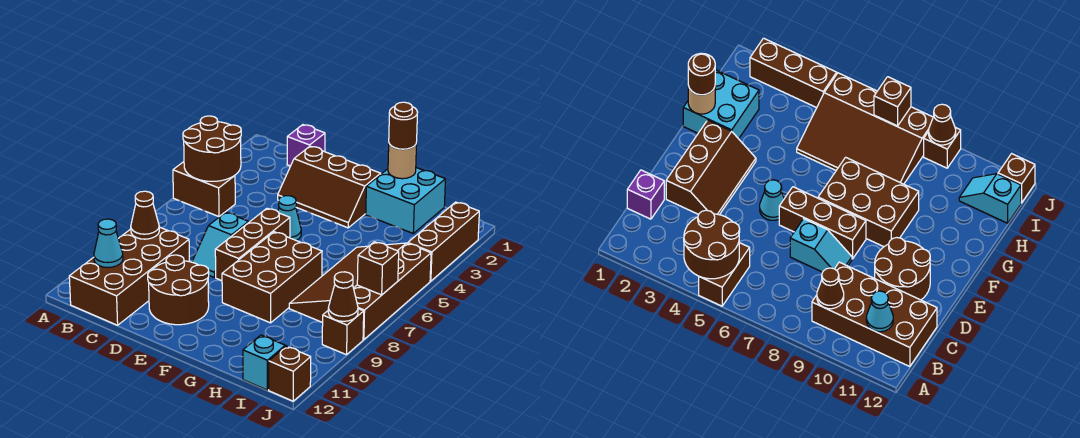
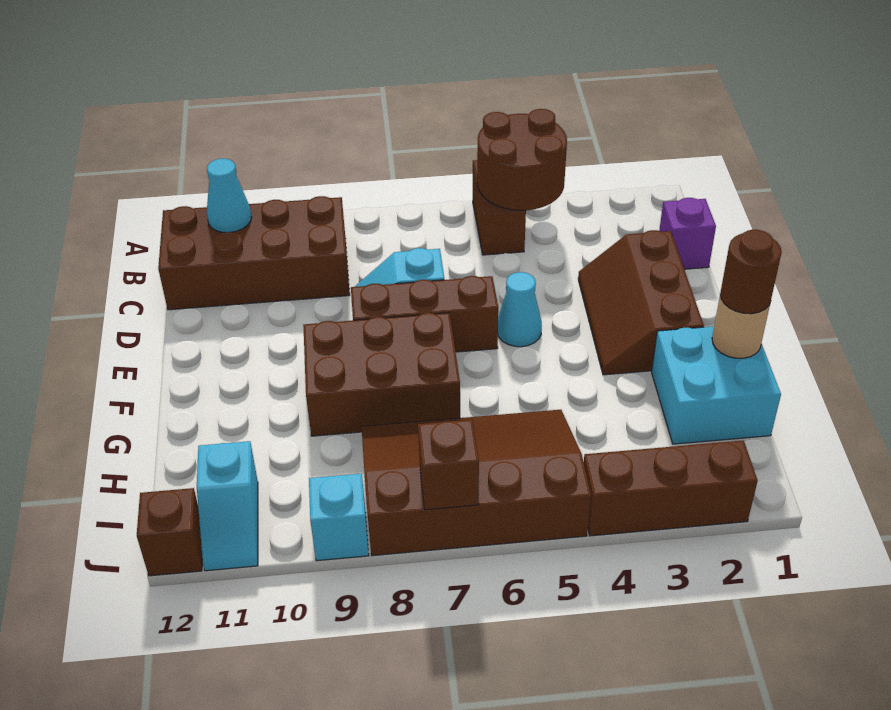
brown cone B9 level 2 -> none
brown round brick D10:E11 level 1 -> none
cyan slope I11:I12 level 1 top 12 -> cyan slope I11:J11 level 1 top I
brown brick J9 level 1 -> cyan brick J9 level 1
brown cone J9 level 2 -> none

